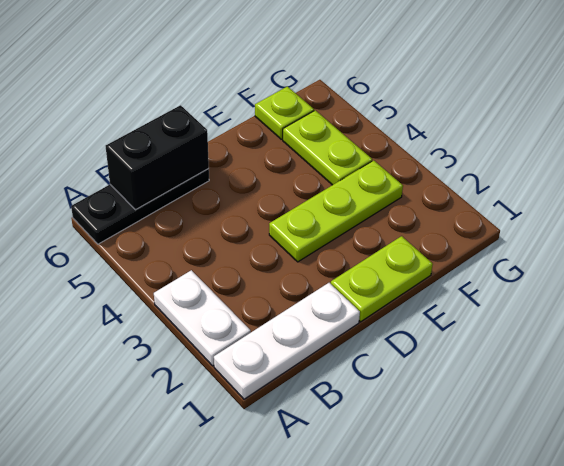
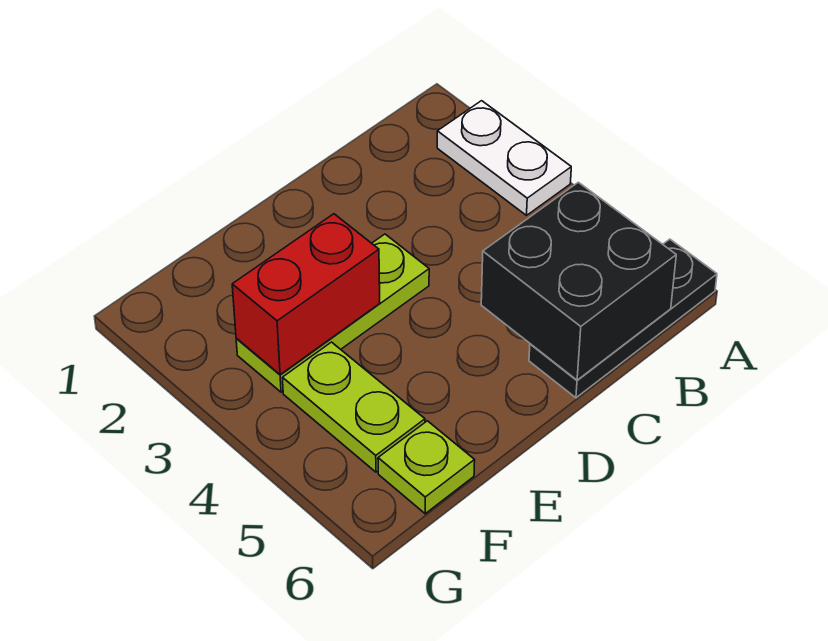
white plate A1:C1 level 1 -> none
black brick B6:C6 level 2 -> black brick B5:C6 level 2
lime plate D1:E1 level 1 -> none
none -> red brick E3:F3 level 2

